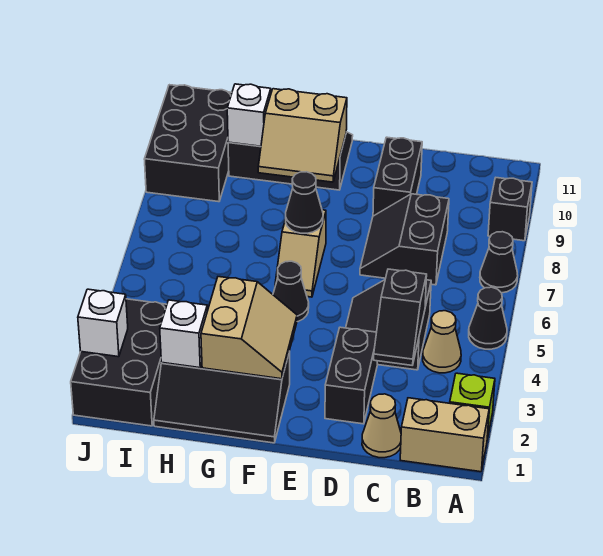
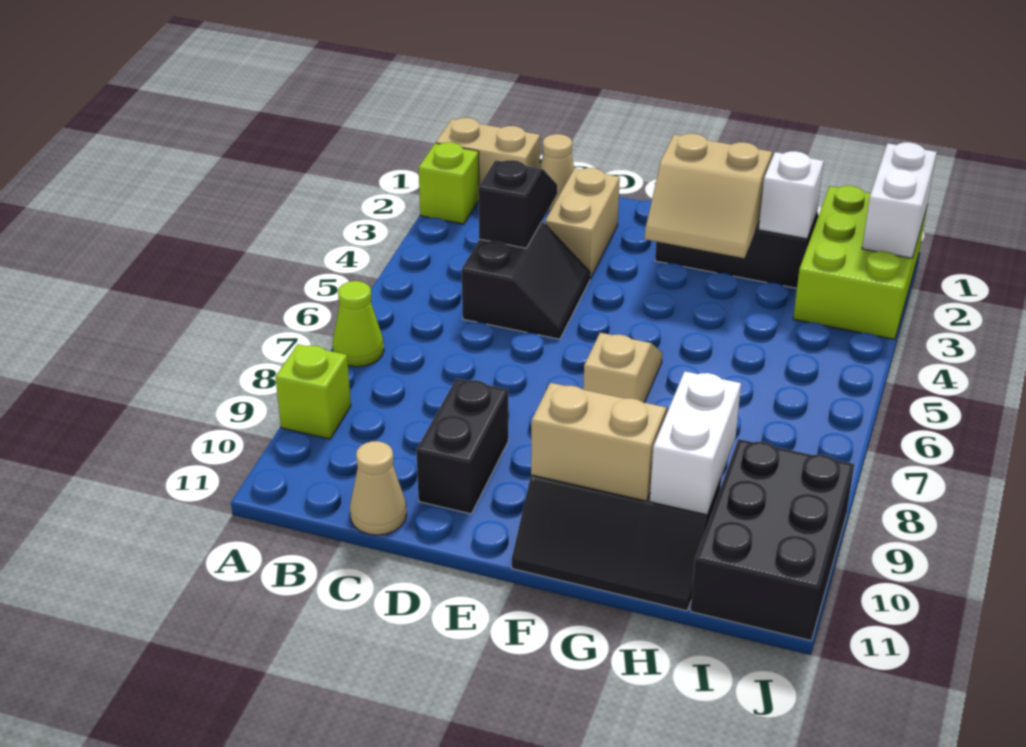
black cone A5 level 1 -> none
black cone A7 level 1 -> lime cone A7 level 1
black brick A9 level 1 -> lime brick A9 level 1
tan cone B4 level 1 -> tan cone C11 level 1
black slope C7:D8 level 1 top C -> none
black brick D2:D3 level 1 -> tan brick D2:D3 level 1
tan slope F2:G3 level 2 top G -> tan slope F2:G3 level 2 top 2
black cone F5 level 1 -> none
black cone F7 level 2 -> none
white brick H10 level 2 -> white brick H9:H10 level 2
black brick I1:J3 level 1 -> lime brick I1:J3 level 1
white brick J2 level 2 -> white brick J1:J2 level 2

